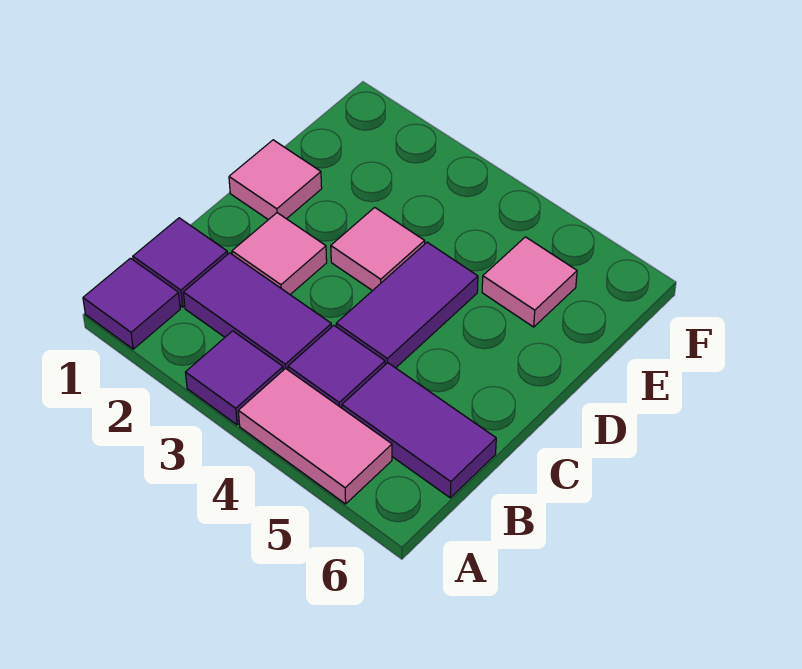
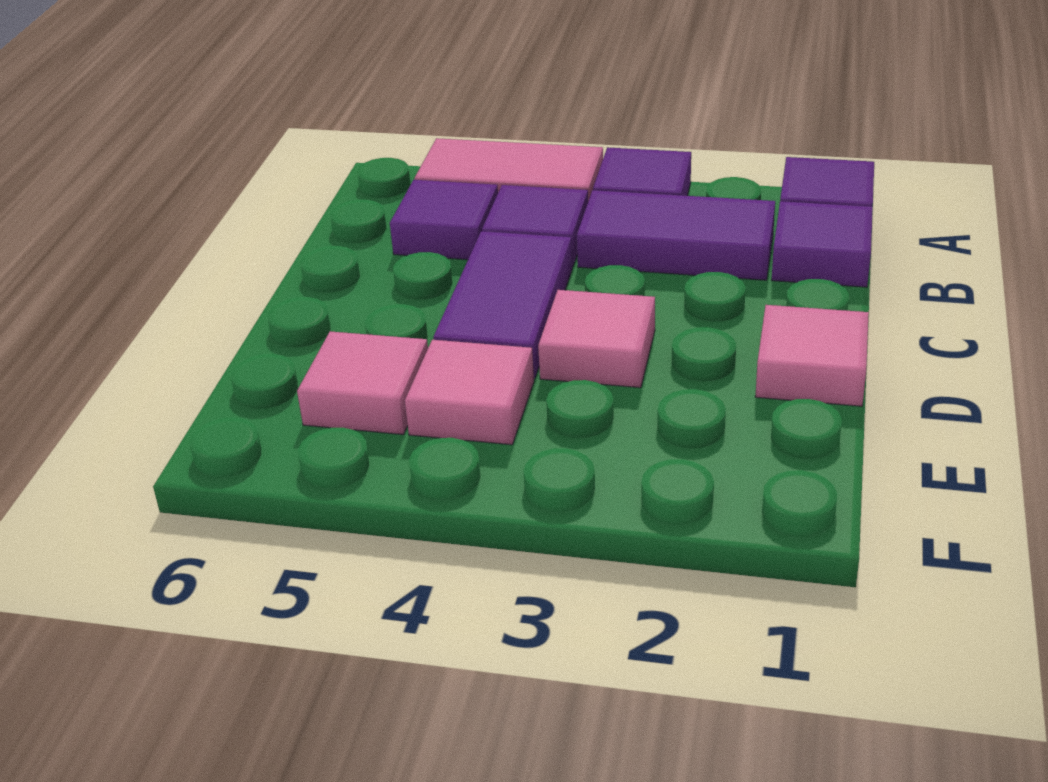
purple tile B5:B6 level 1 -> purple tile B5 level 1
pink tile C2 level 1 -> pink tile E4 level 1

